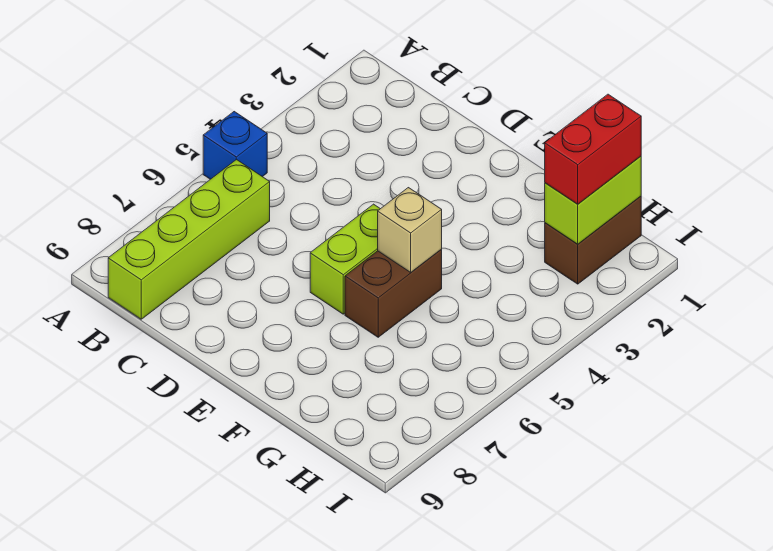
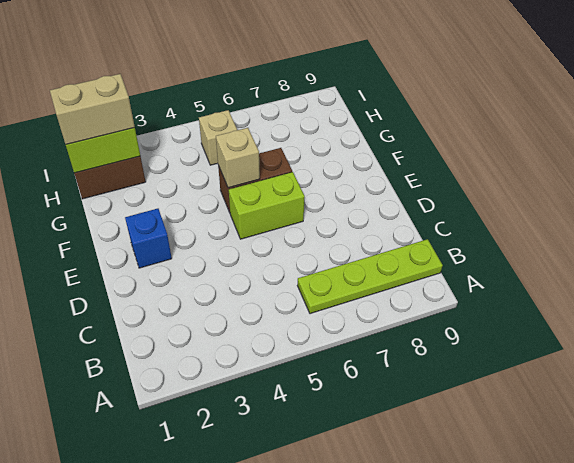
blue brick A5 level 1 -> blue brick E2 level 1
lime brick B6:B9 level 1 -> lime plate B6:B9 level 1
red brick H1:H2 level 3 -> tan brick H1:H2 level 3
none -> tan brick H5 level 1

